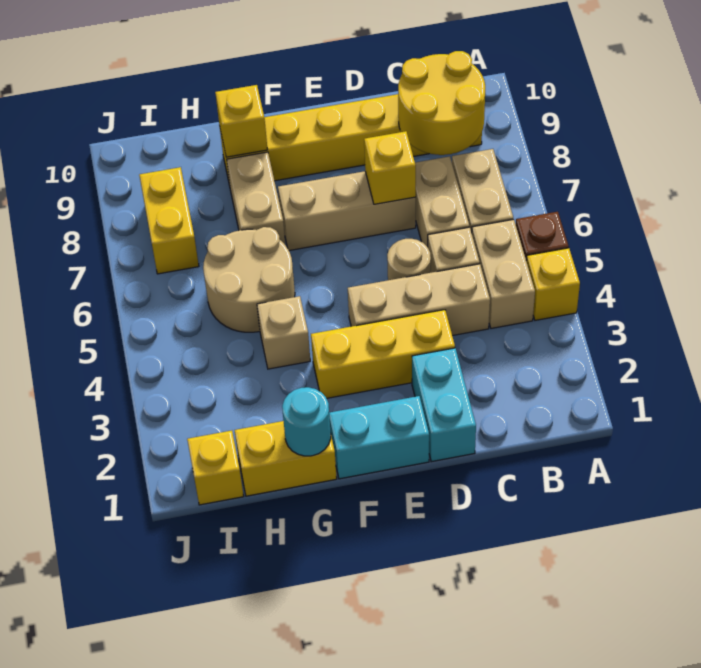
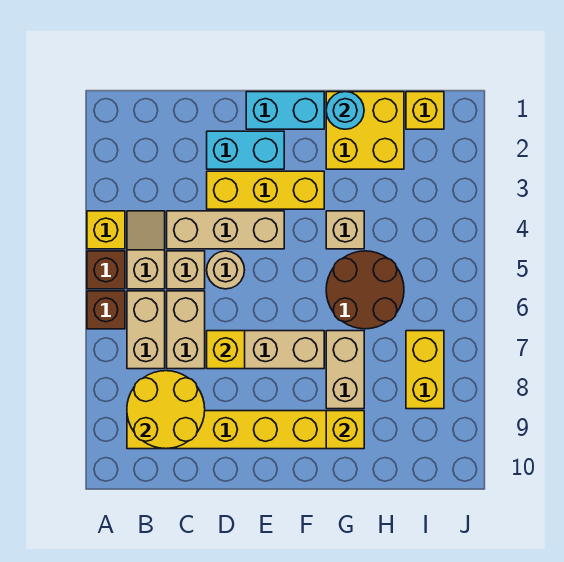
none -> brown brick A6 level 1
tan brick B4:B5 level 1 -> tan slope B4:B5 level 1 top 5
cyan brick D1:D2 level 1 -> cyan brick D2:E2 level 1
yellow brick G1:H1 level 1 -> yellow brick G1:H2 level 1
tan round brick G5:H6 level 1 -> brown round brick G5:H6 level 1

